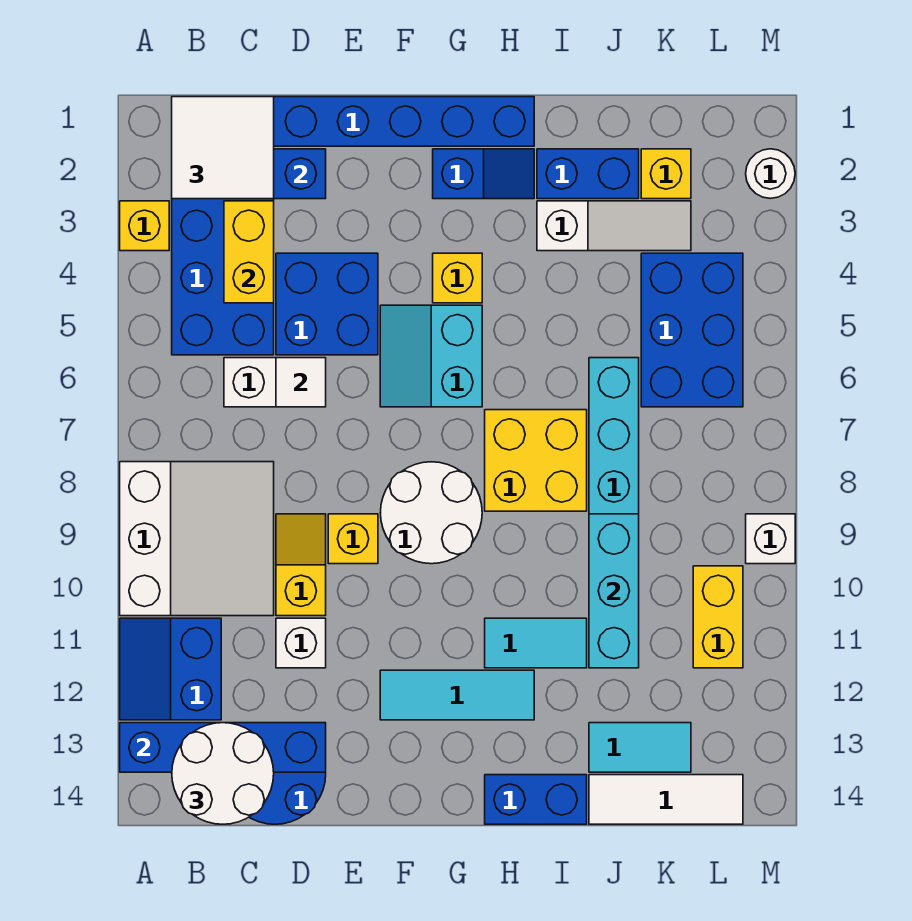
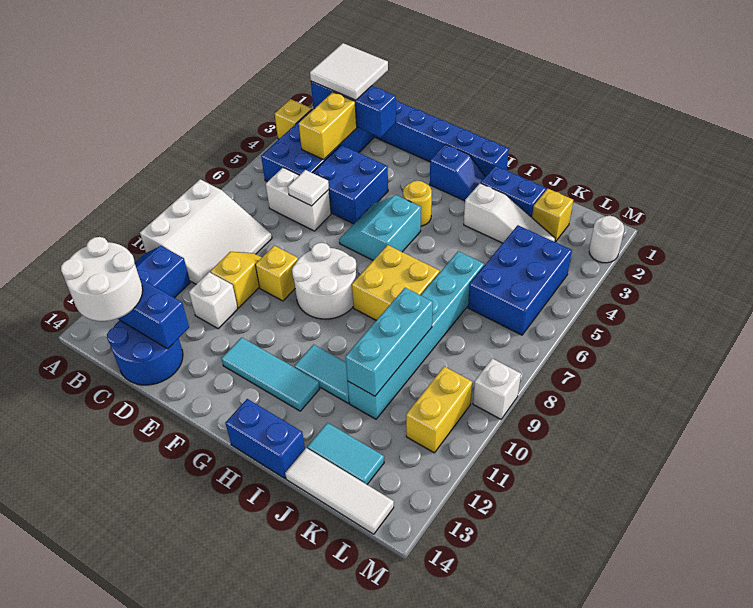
yellow brick G4 level 1 -> yellow round brick G4 level 1

